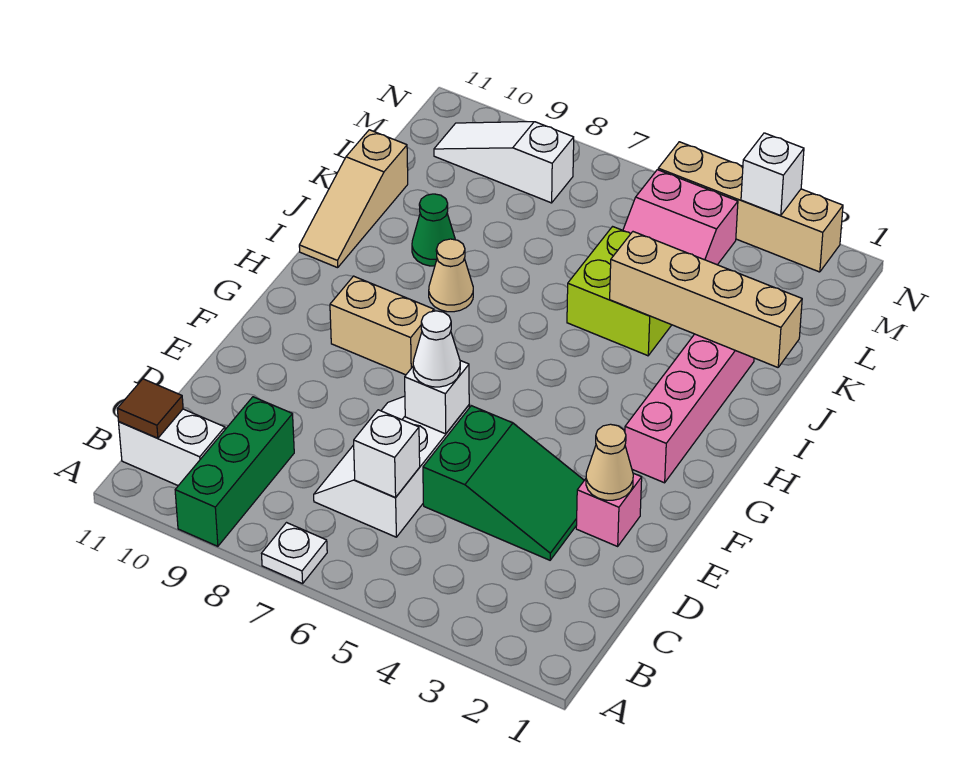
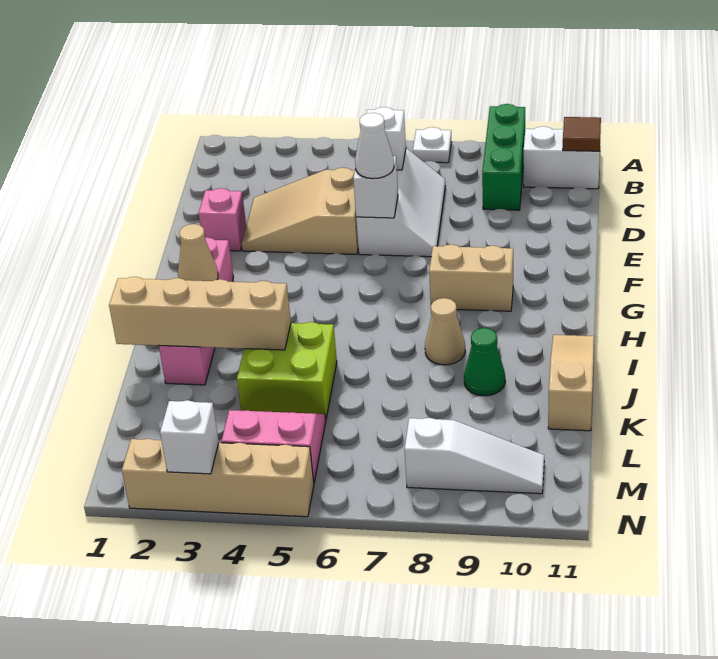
green slope D3:E5 level 1 top 5 -> tan slope D3:E5 level 1 top 5
tan cone E2 level 2 -> tan cone H2 level 2

